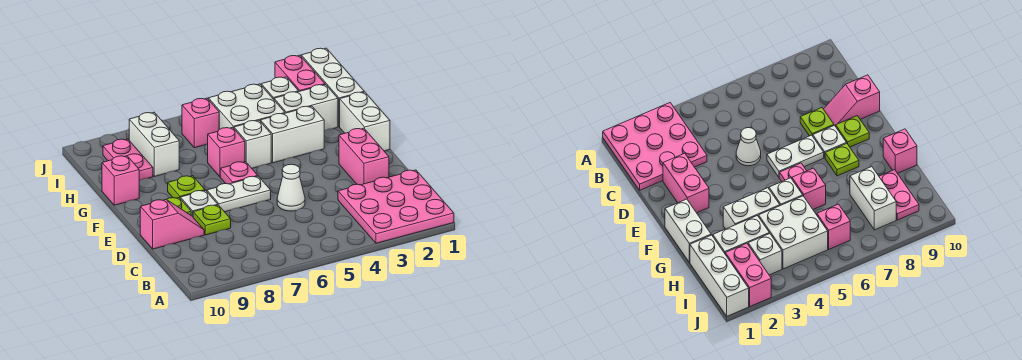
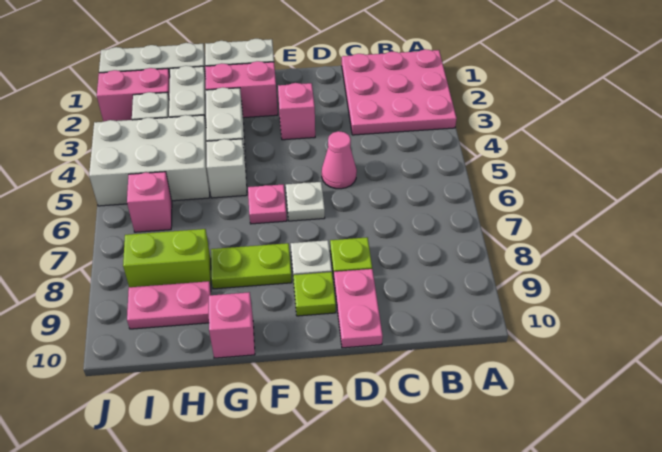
pink brick D2:E2 level 1 -> pink brick F2:G2 level 1
white cone D5 level 1 -> pink cone D5 level 1
pink slope D9:D10 level 1 top 10 -> pink plate D9:D10 level 1
white plate E6:E7 level 1 -> white plate E6 level 1
lime plate F8 level 1 -> lime plate F8:G8 level 1
pink brick G6 level 1 -> pink brick E3 level 1
white brick H4:I5 level 1 -> white brick H4:J5 level 1
white brick H8:I8 level 1 -> lime brick H8:I8 level 1

